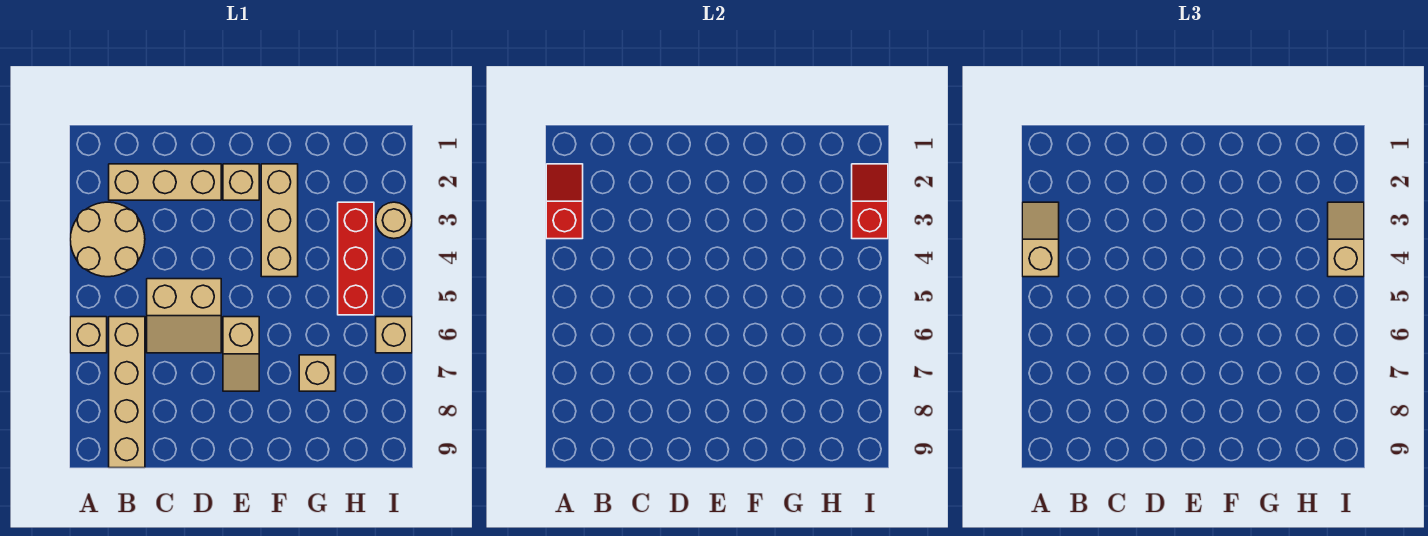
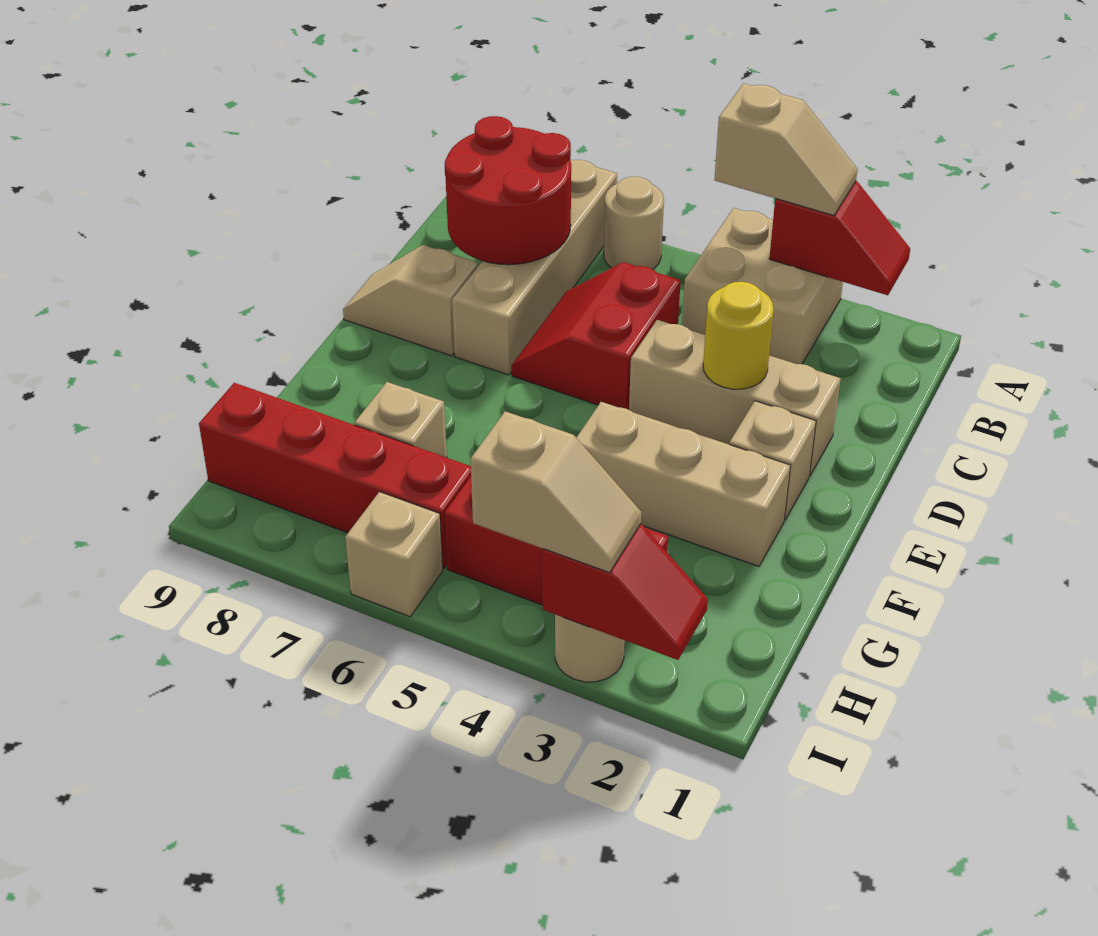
tan round brick A3:B4 level 1 -> tan brick A3:B4 level 1
tan brick A6 level 1 -> tan round brick A6 level 1
tan brick B2:D2 level 1 -> tan brick D2:D4 level 1
tan brick B6:B9 level 1 -> tan brick A7:D7 level 1
none -> red round brick B7:C8 level 2
tan slope C5:D6 level 1 top 5 -> red slope C5:D6 level 1 top 5
none -> yellow round brick D3 level 2
tan slope E6:E7 level 1 top 6 -> tan slope D8:D9 level 1 top 8
none -> red brick H6:H9 level 1

